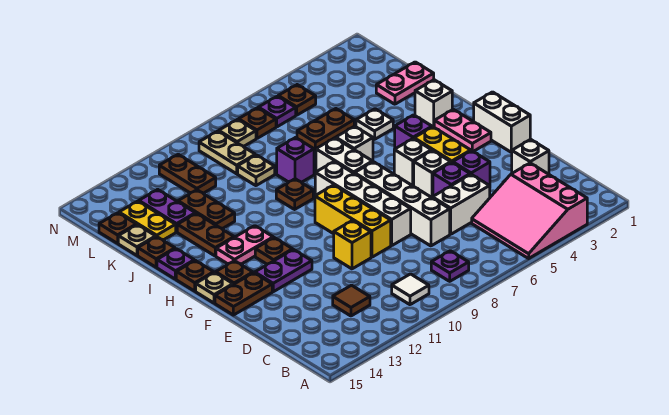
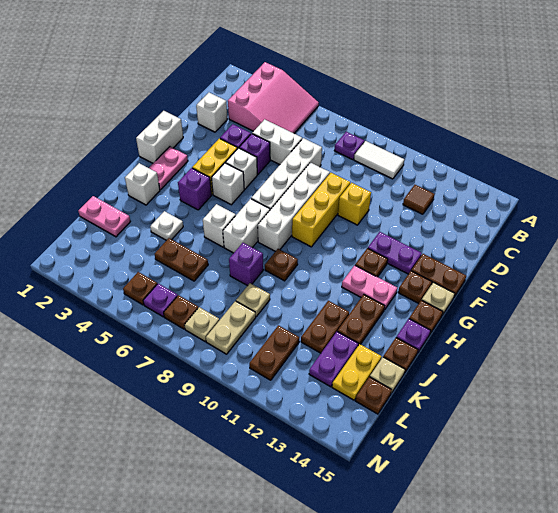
white tile B10 level 1 -> white tile B9:B10 level 1

